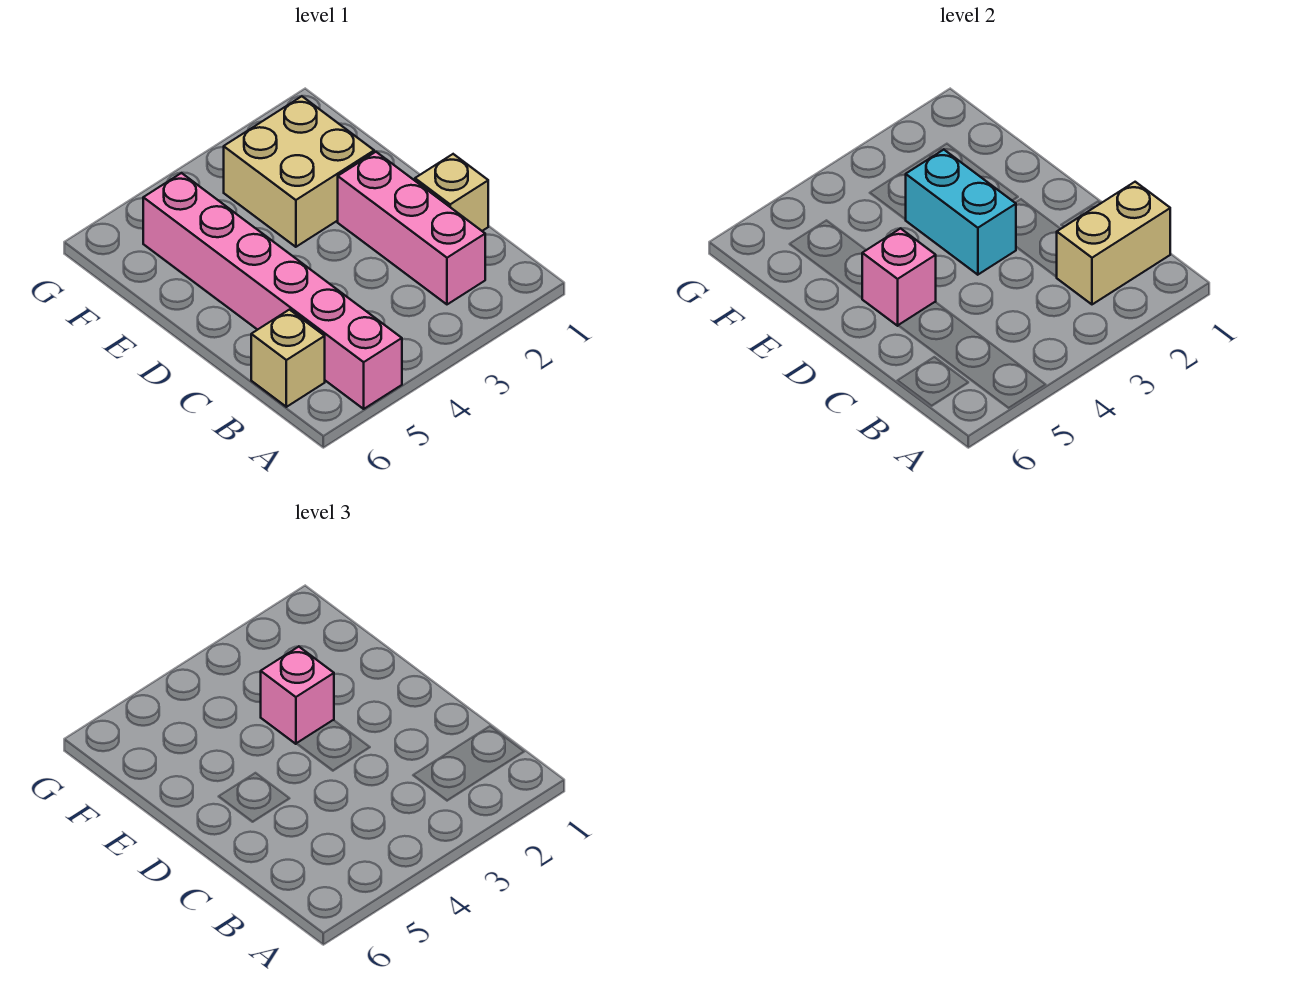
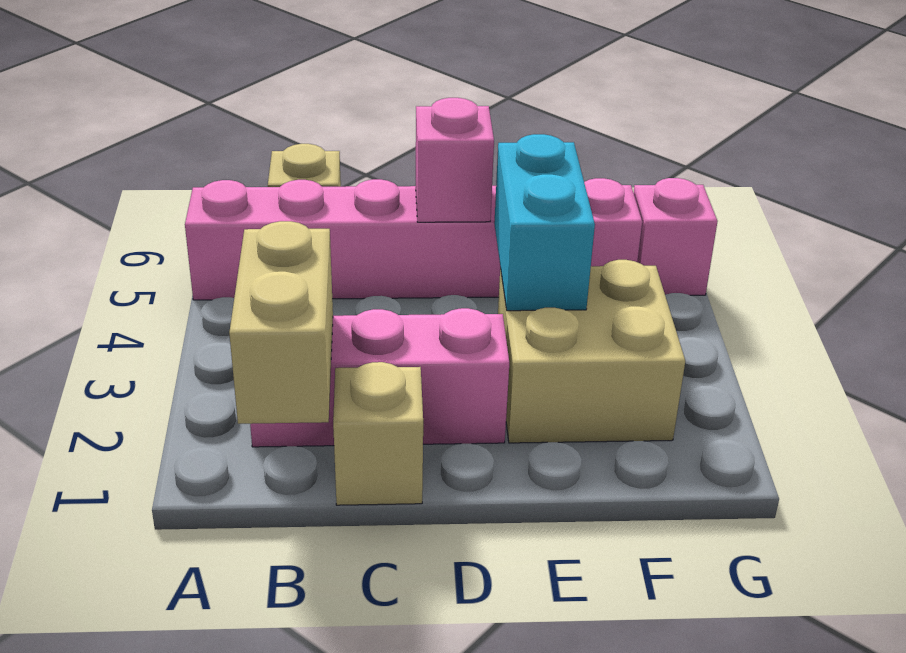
cyan brick D3:E3 level 2 -> cyan brick E3:E4 level 2
pink brick E3 level 3 -> pink brick G5 level 1

